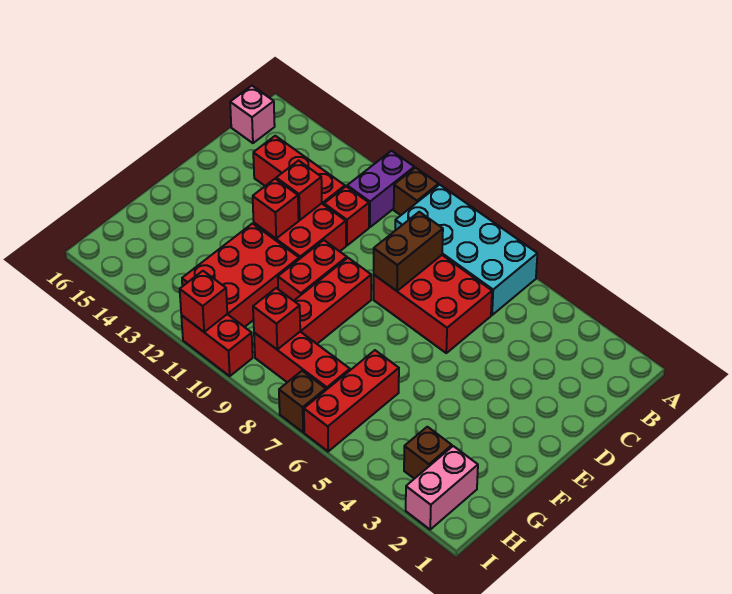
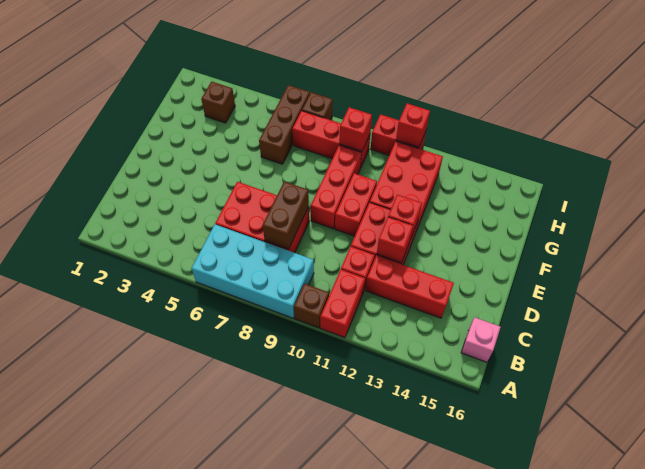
purple brick A11:B11 level 1 -> red brick A11:B11 level 1
red brick G6:I6 level 1 -> brown brick G6:I6 level 1
pink brick H2:I2 level 1 -> none

